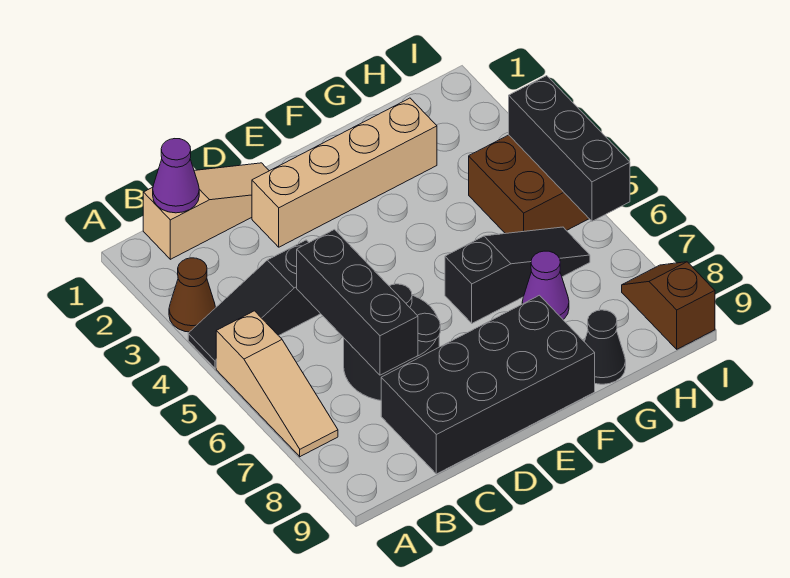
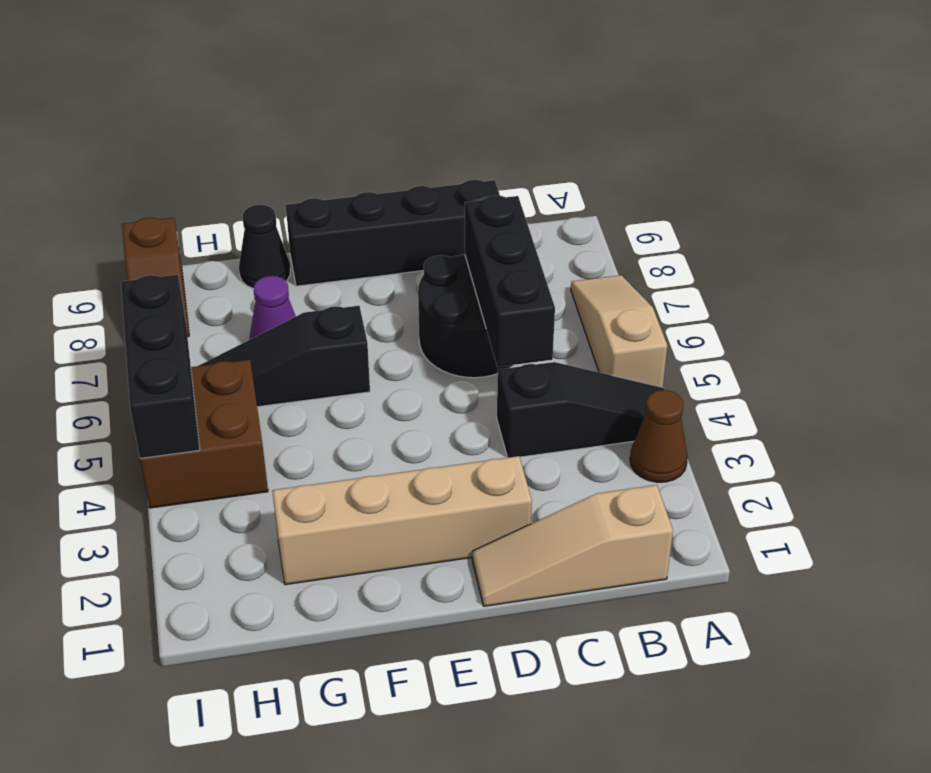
purple cone B1 level 2 -> none
black brick C8:F9 level 1 -> black brick C9:F9 level 1

